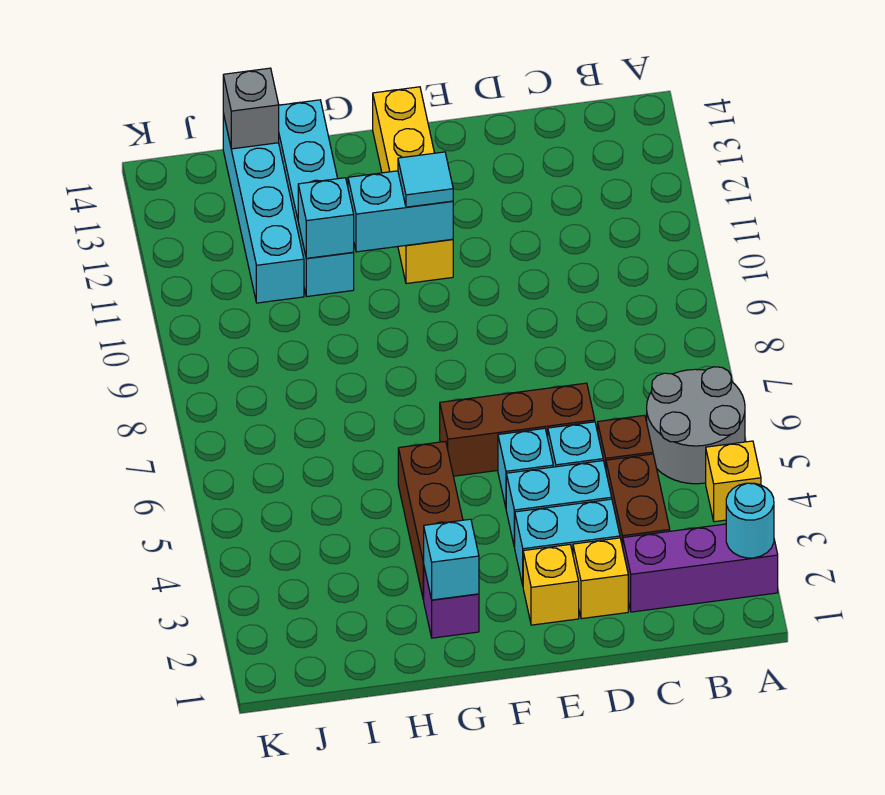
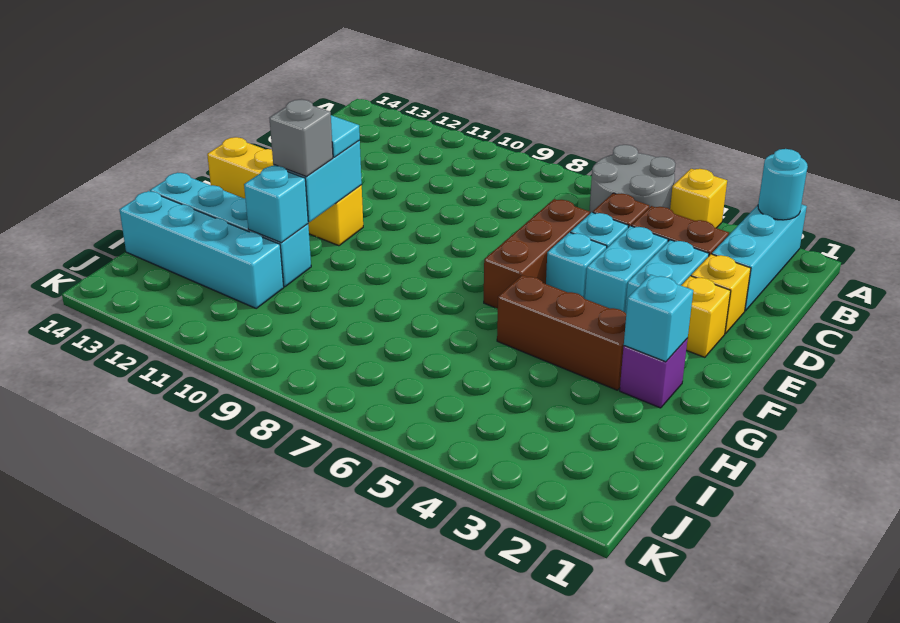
purple brick A2:C2 level 1 -> cyan brick A2:C2 level 1
grey brick I14 level 2 -> grey brick G11 level 3

